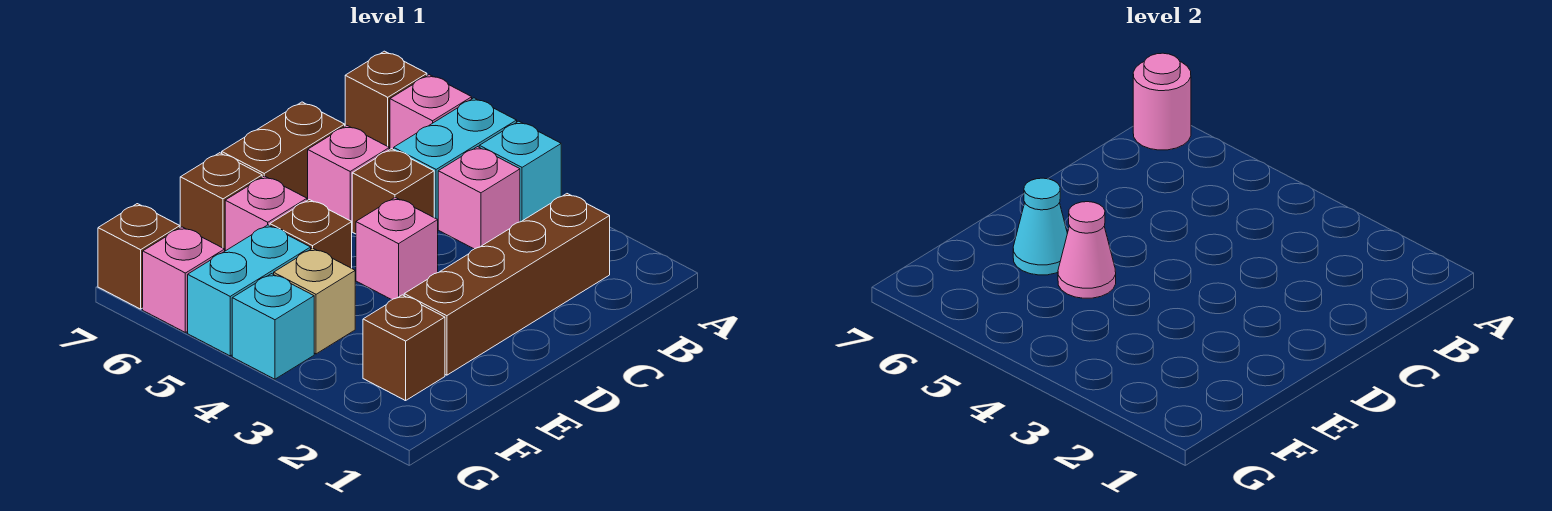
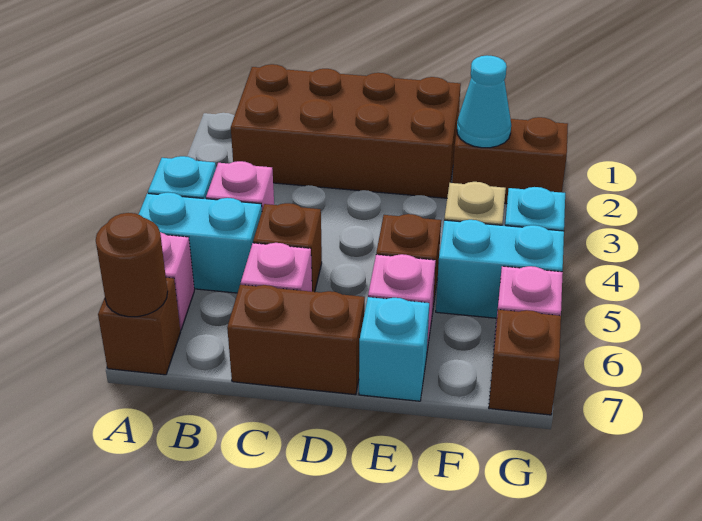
pink round brick A7 level 2 -> brown round brick A7 level 2
brown brick B2:E2 level 1 -> brown brick B1:E2 level 1
pink brick D4 level 1 -> none
pink cone E5 level 2 -> none
cyan cone E6 level 2 -> cyan cone F2 level 2
brown brick E7 level 1 -> cyan brick E7 level 1
brown brick F2 level 1 -> brown brick F2:G2 level 1

